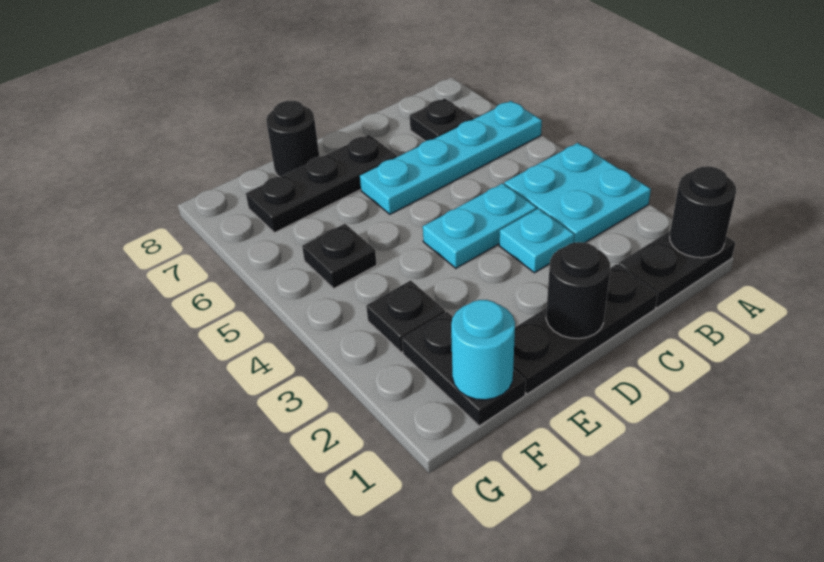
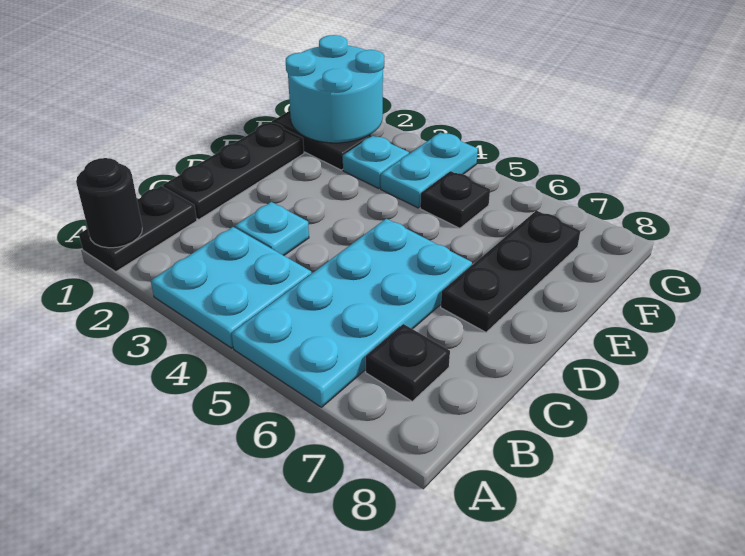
cyan plate A6:D6 level 1 -> cyan plate A5:D6 level 1
cyan plate C4:D4 level 1 -> cyan plate F4:G4 level 1
black round brick D1 level 2 -> none
black round brick E8 level 1 -> none
cyan round brick F1 level 2 -> cyan round brick F1:G2 level 2
black plate F3 level 1 -> cyan plate F3 level 1

